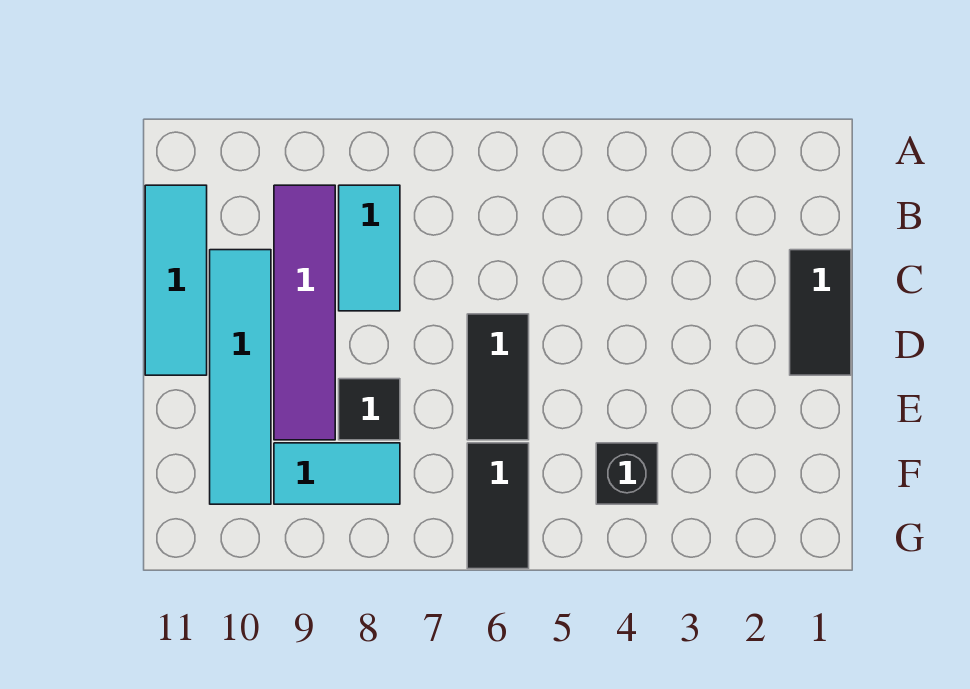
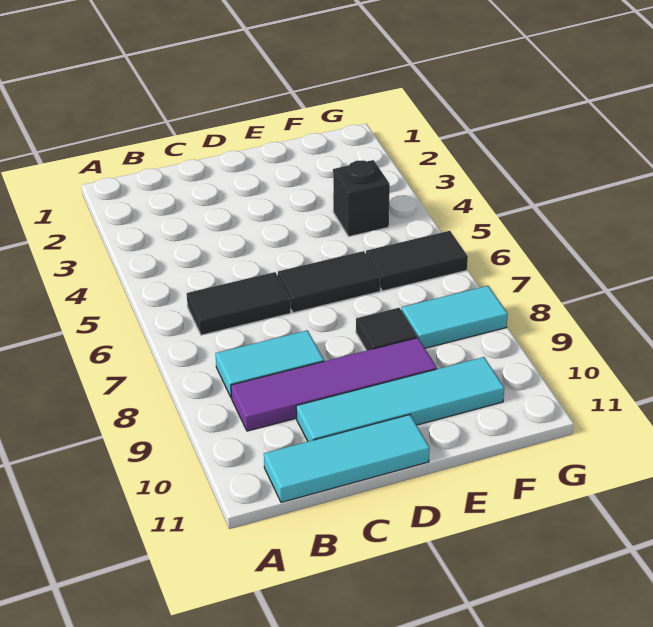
black tile C1:D1 level 1 -> black tile B6:C6 level 1
cyan tile F8:F9 level 1 -> cyan tile F8:G8 level 1

